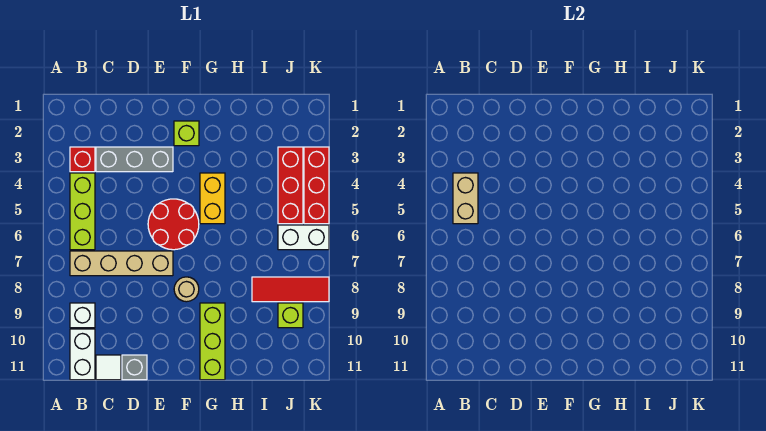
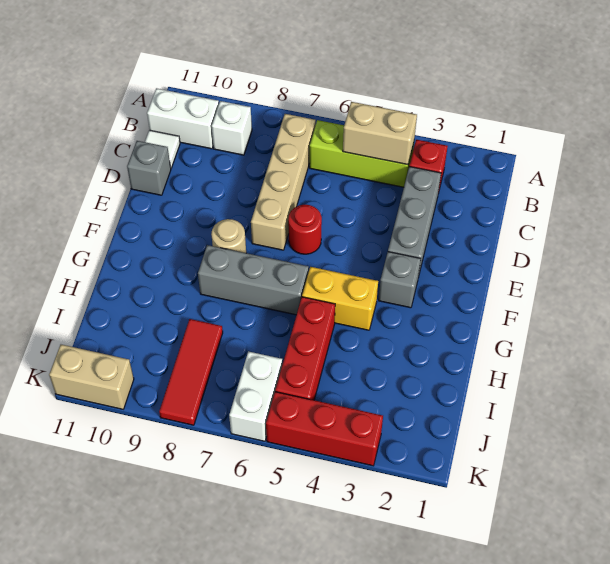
red round brick E5:F6 level 1 -> red round brick E6 level 1
lime brick F2 level 1 -> none
none -> grey brick F3 level 1
none -> grey brick G6:G8 level 1
lime brick G9:G11 level 1 -> none
red brick J3:J5 level 1 -> red brick H5:J5 level 1
lime brick J9 level 1 -> none
none -> tan brick K10:K11 level 1

